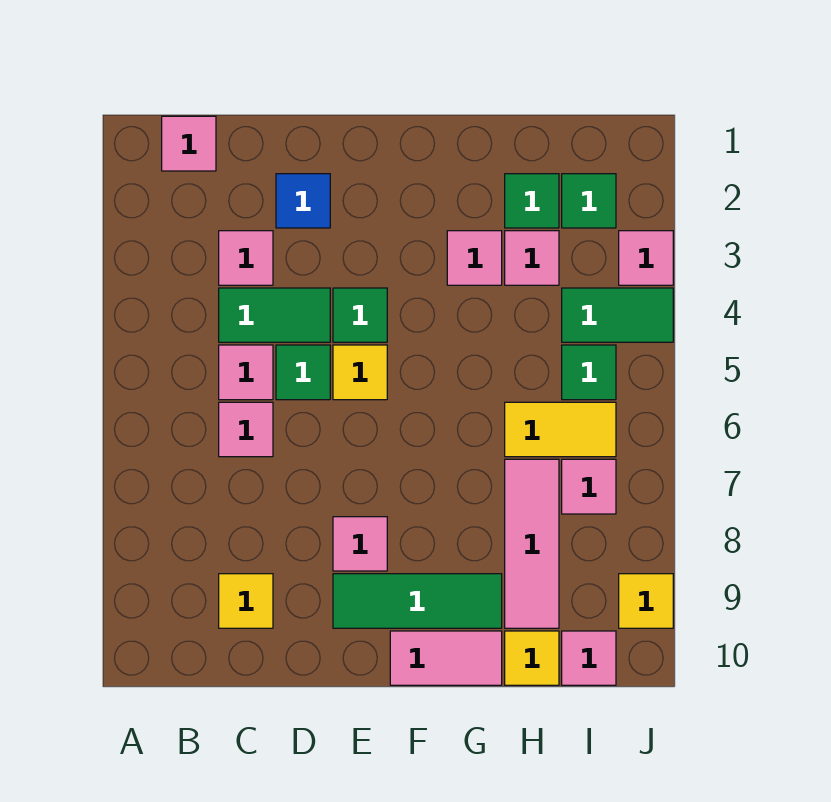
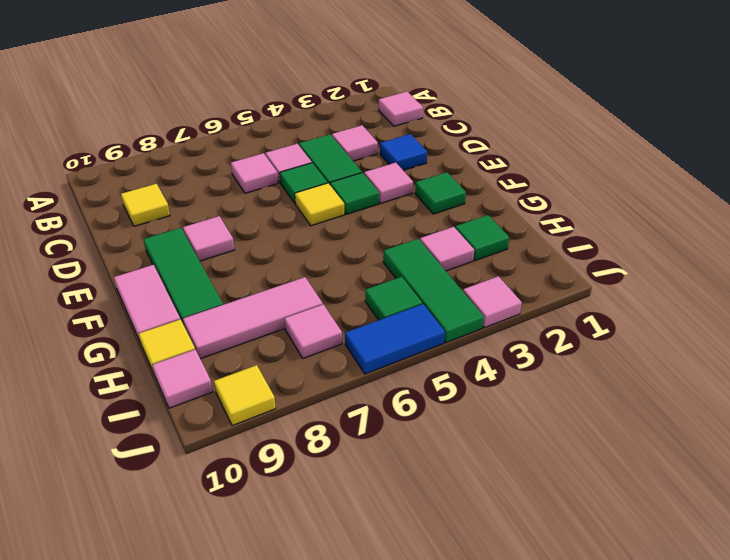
pink tile G3 level 1 -> pink tile E3 level 1
yellow tile H6:I6 level 1 -> none
green tile I2 level 1 -> green tile F2 level 1
green tile I4:J4 level 1 -> green tile H4:J4 level 1
none -> blue tile J5:J6 level 1

